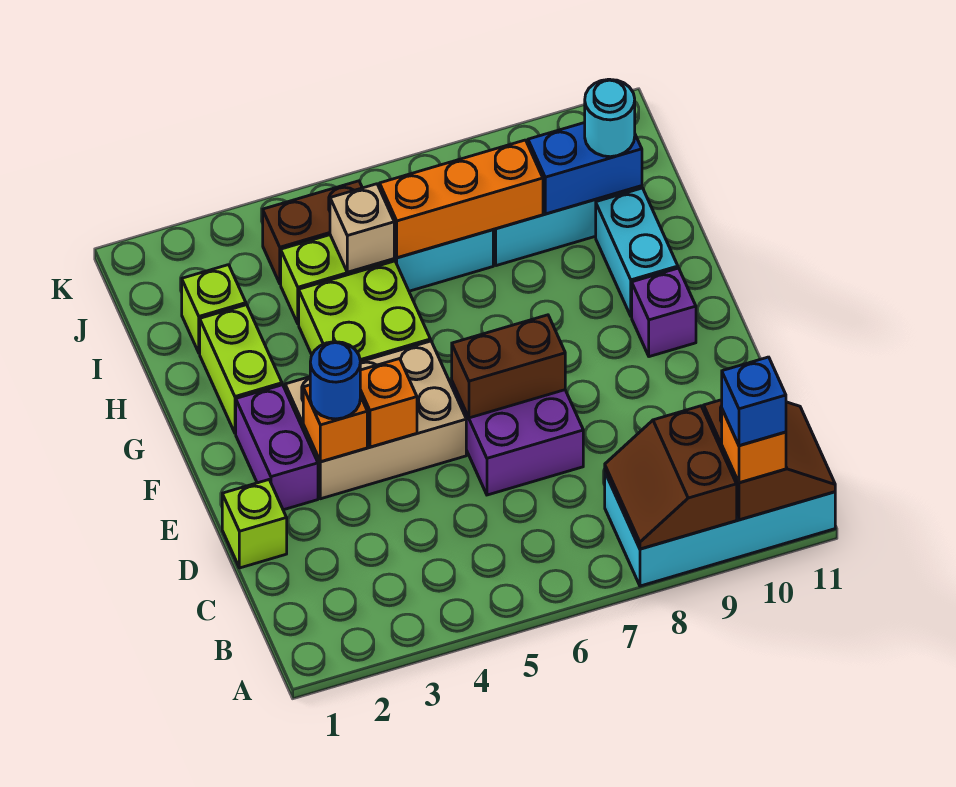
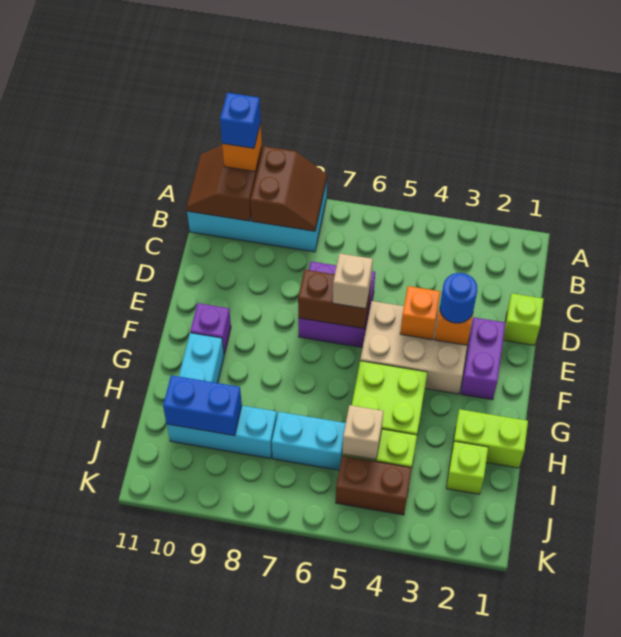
none -> tan brick E6 level 3
lime brick G2:H2 level 1 -> lime brick H1:H2 level 1
orange brick I6:I8 level 2 -> none
cyan round brick I10 level 3 -> none

